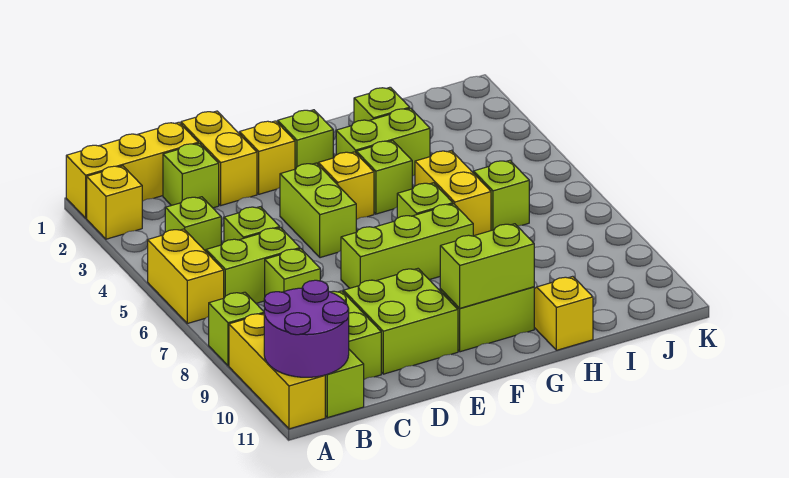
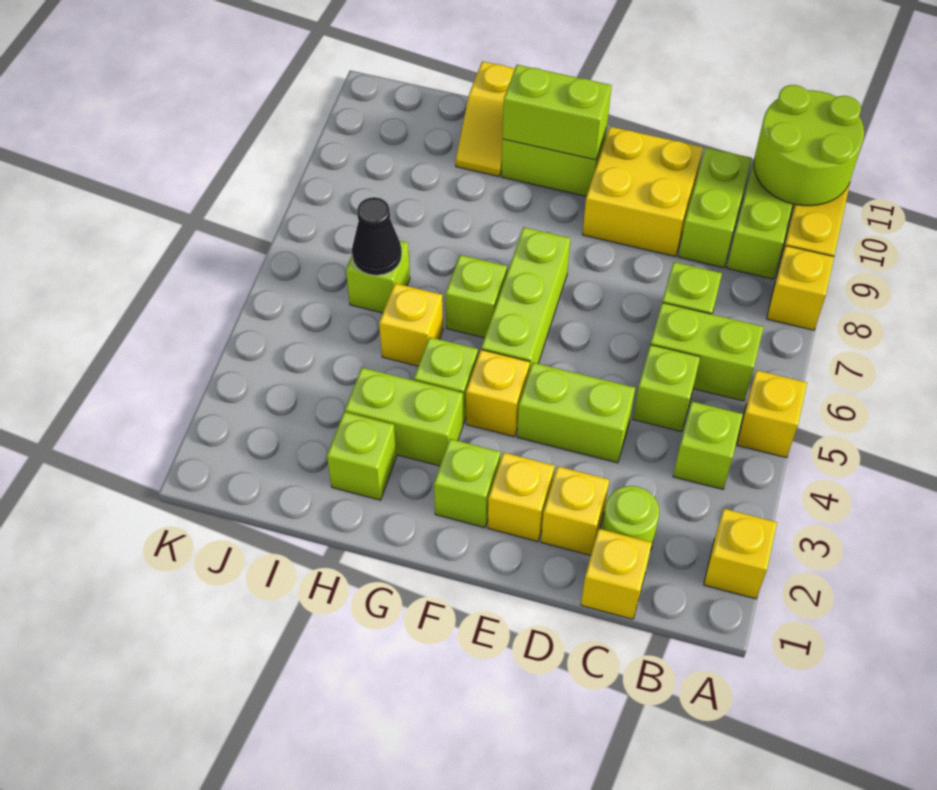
yellow brick A1:C1 level 1 -> yellow brick C1 level 1
yellow brick A5:A6 level 1 -> yellow brick A5 level 1
lime brick A8 level 1 -> yellow brick A8 level 1
purple round brick A10:B11 level 2 -> lime round brick A10:B11 level 2
lime brick C2 level 1 -> lime round brick C2 level 1
yellow brick D1:D2 level 1 -> yellow brick D2 level 1
lime brick D9:E10 level 1 -> yellow brick D9:E10 level 1
lime brick E4:E5 level 1 -> lime brick D4:E4 level 1
lime brick E7:G7 level 1 -> lime brick F5:F7 level 1
yellow brick H5:H6 level 1 -> yellow brick H5 level 1
none -> black cone I6 level 2

